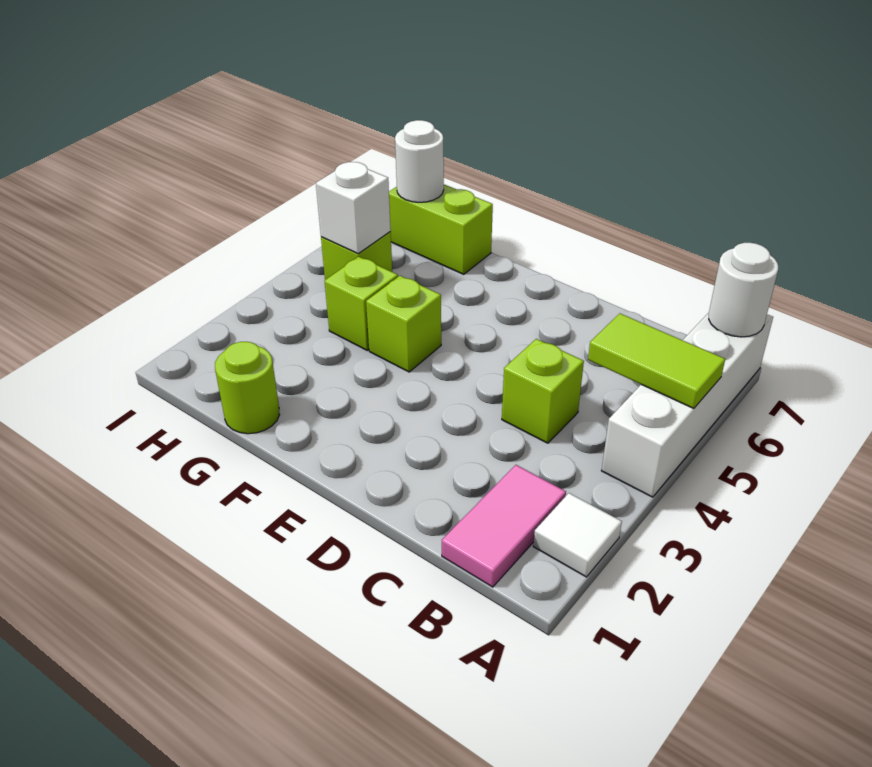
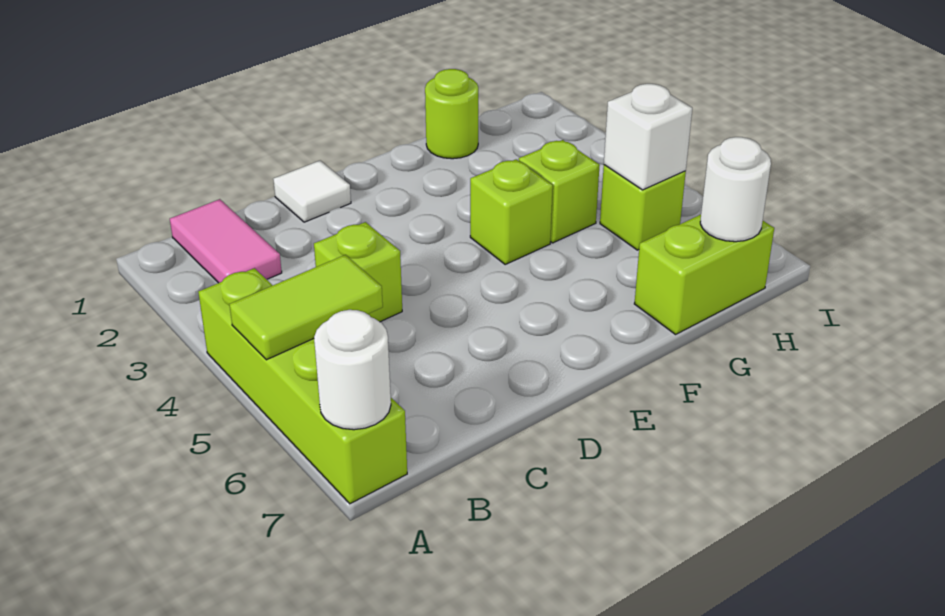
white tile A2 level 1 -> white tile D1 level 1
white brick A4:A7 level 1 -> lime brick A4:A7 level 1

